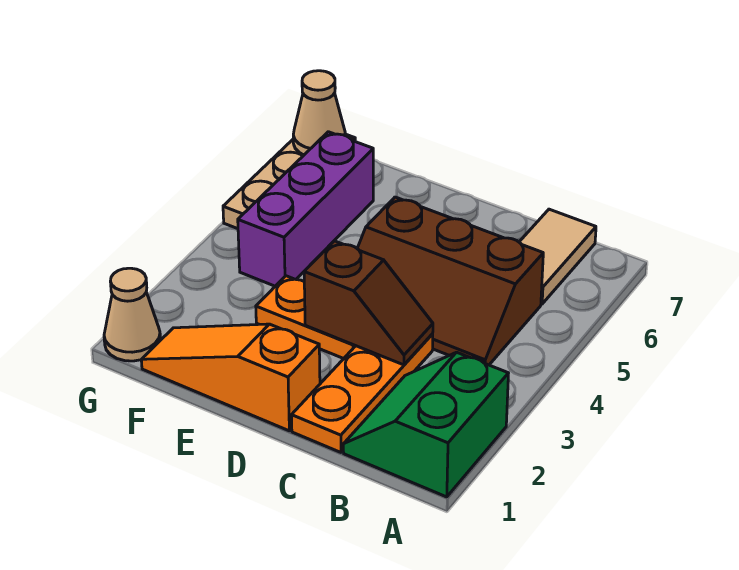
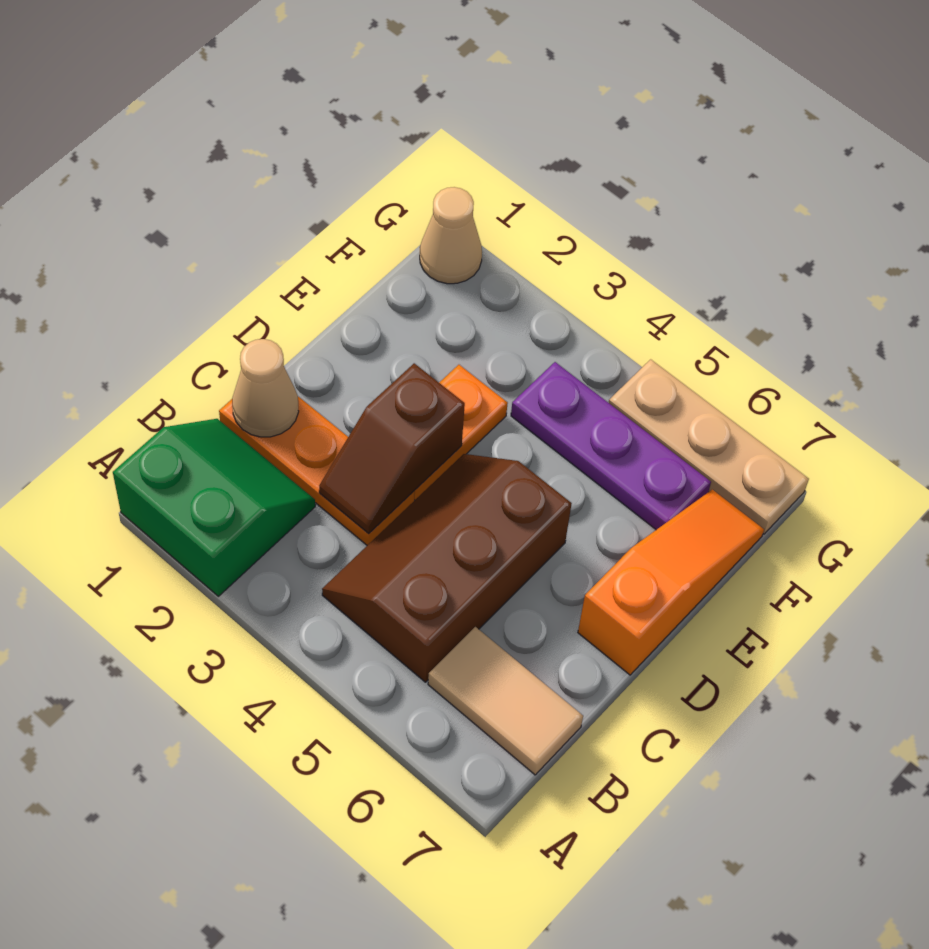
orange slope D1:F1 level 1 top D -> orange slope D7:F7 level 1 top D
purple brick F4:F6 level 1 -> purple plate F4:F6 level 1
tan cone G7 level 2 -> tan cone C1 level 2

